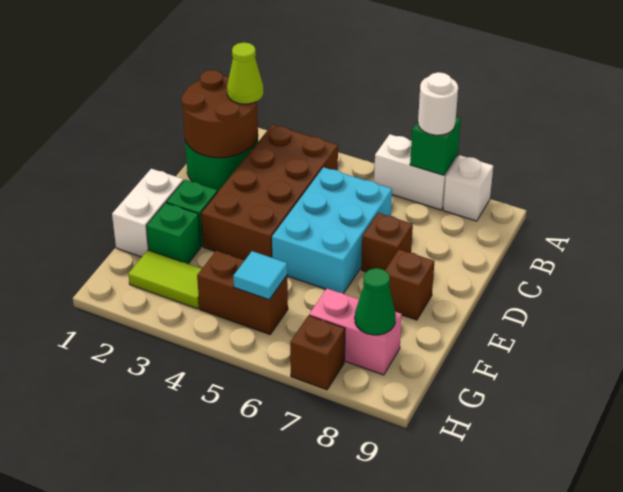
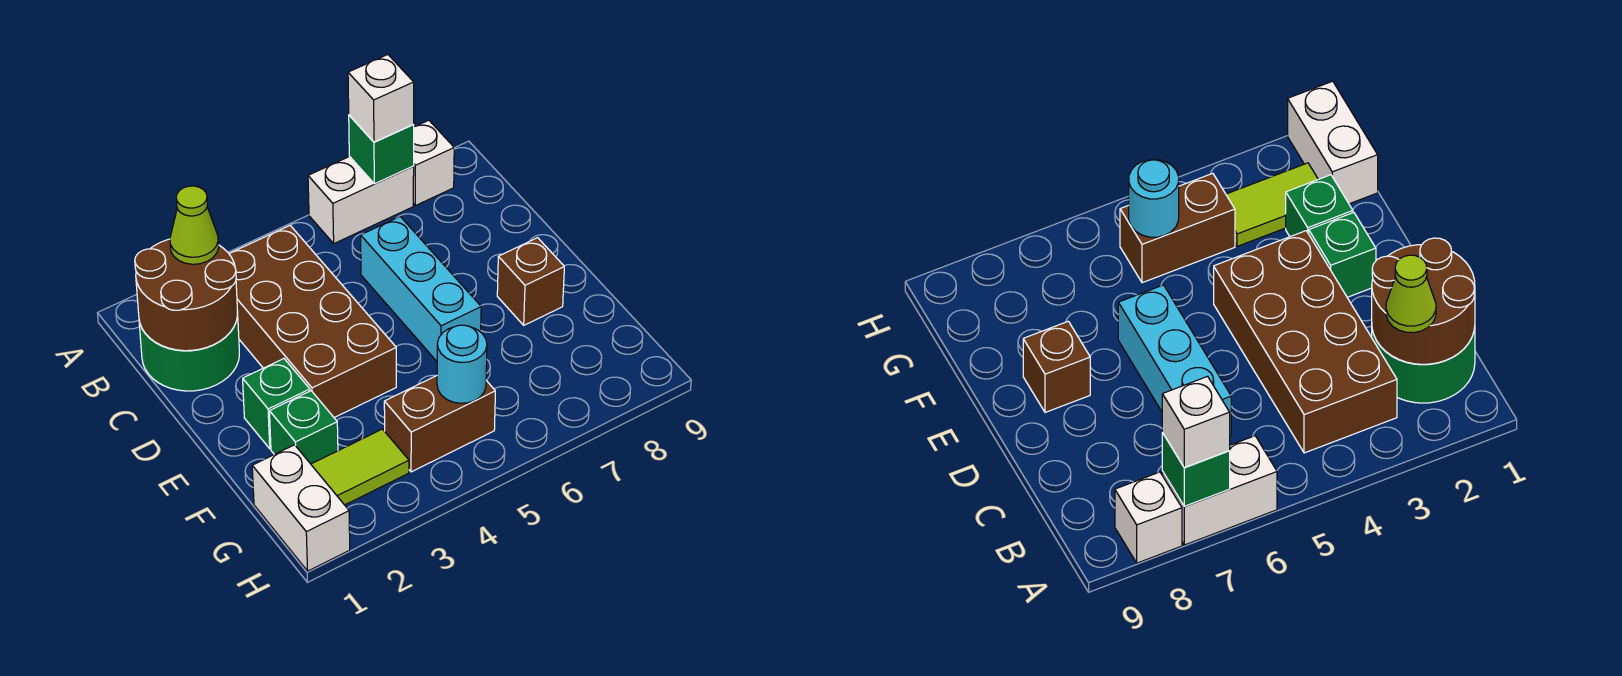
white round brick A7 level 3 -> white brick A7 level 3
cyan brick C5:E6 level 1 -> cyan brick C6:E6 level 1
brown brick D7 level 1 -> none
white brick E1:F1 level 1 -> white brick G1:H1 level 1
cyan tile G5 level 2 -> cyan round brick G5 level 2
pink brick G7:G8 level 1 -> none
green cone G8 level 2 -> none
brown brick H7 level 1 -> none

